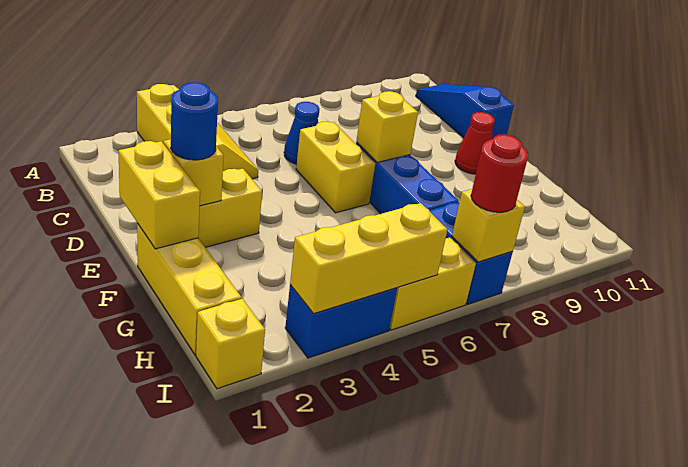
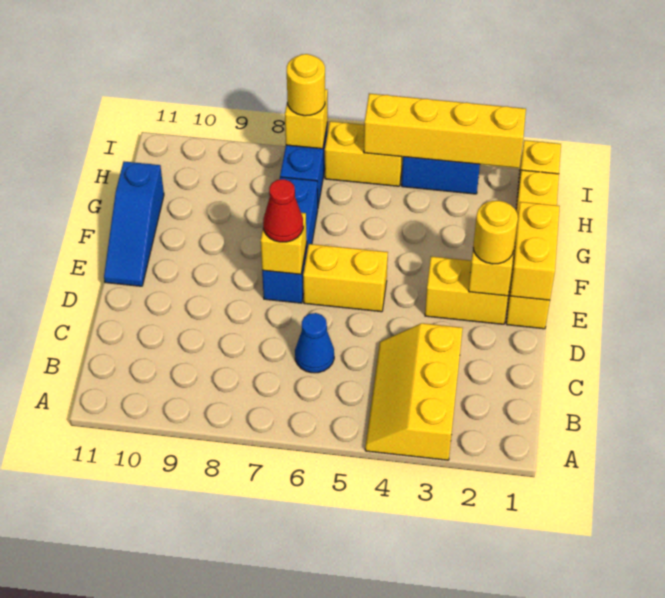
blue slope B11:D11 level 1 top D -> blue slope E11:G11 level 1 top G
yellow brick D6:E6 level 1 -> yellow brick E5:E6 level 1
blue round brick E2 level 3 -> yellow round brick E2 level 3
red cone E10 level 1 -> red cone E7 level 3
yellow brick F1:H1 level 1 -> yellow brick E1:H1 level 1
yellow brick I3:I5 level 2 -> yellow brick I2:I5 level 2
red round brick I7 level 3 -> yellow round brick I7 level 3

